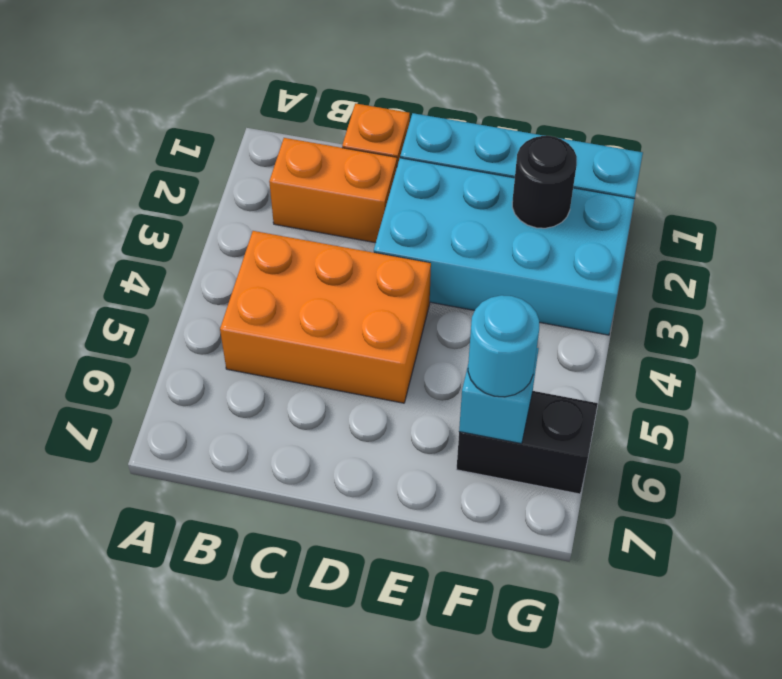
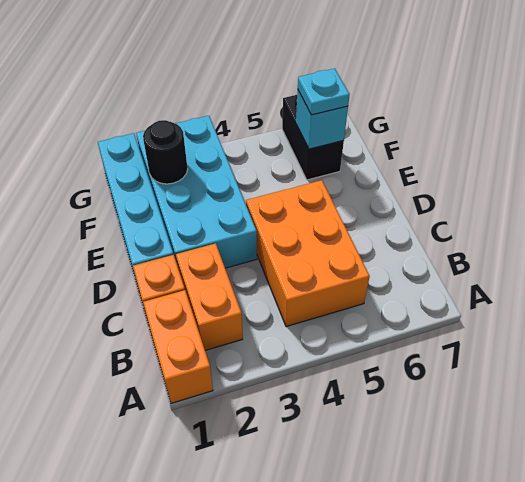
none -> orange brick A1:B1 level 1
cyan round brick F6 level 3 -> cyan plate F6 level 3

